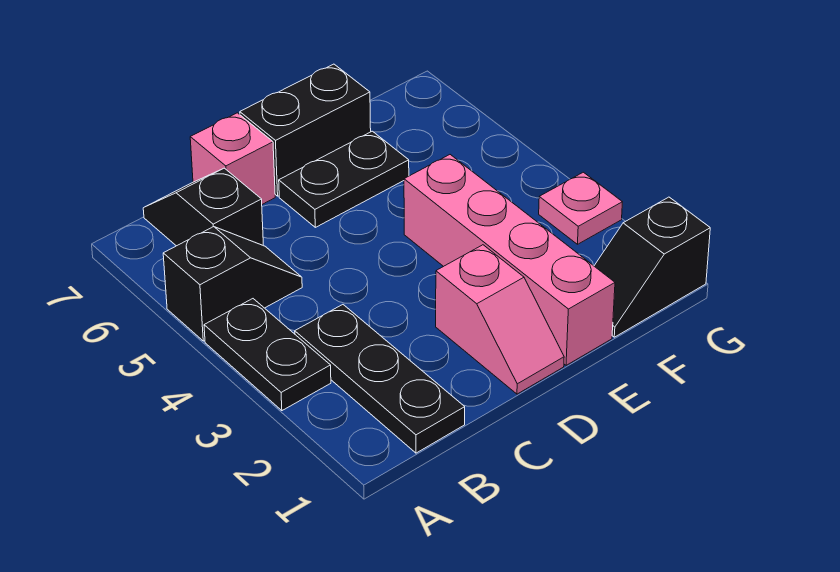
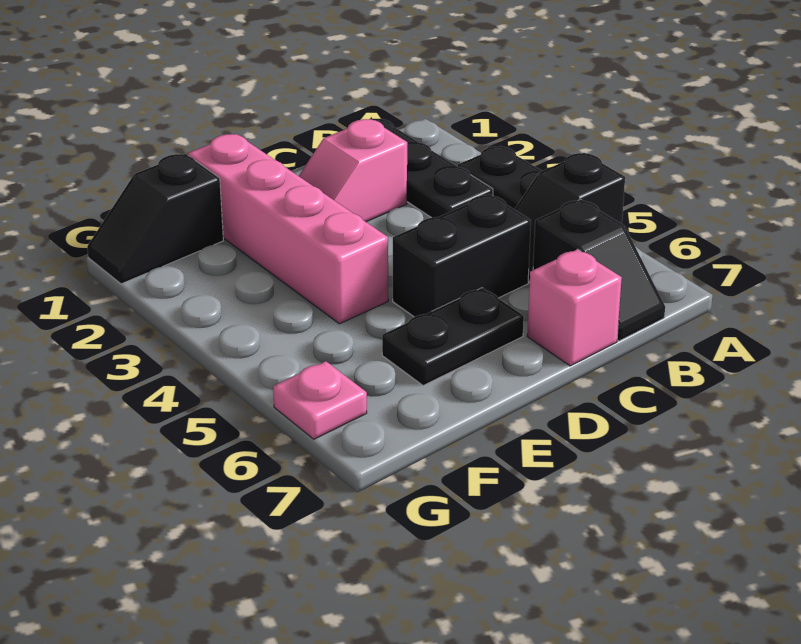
pink slope D1:D2 level 1 top 2 -> pink slope C2:D2 level 1 top C
black brick D7:E7 level 1 -> black brick C5:D5 level 1
black slope F1:G1 level 1 top G -> black slope F1:G1 level 1 top F
pink plate G3 level 1 -> pink plate G6 level 1

